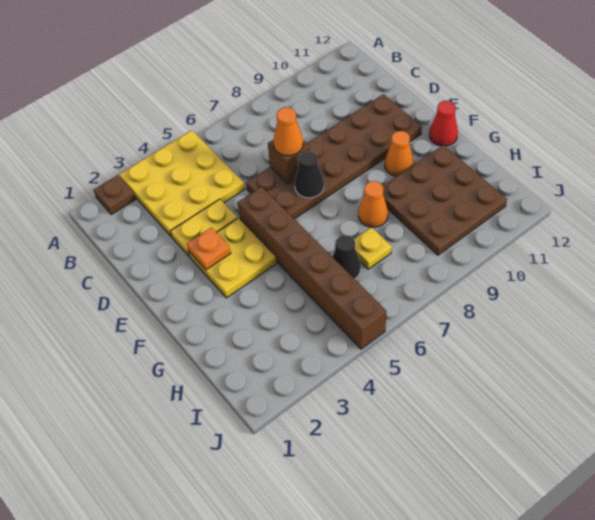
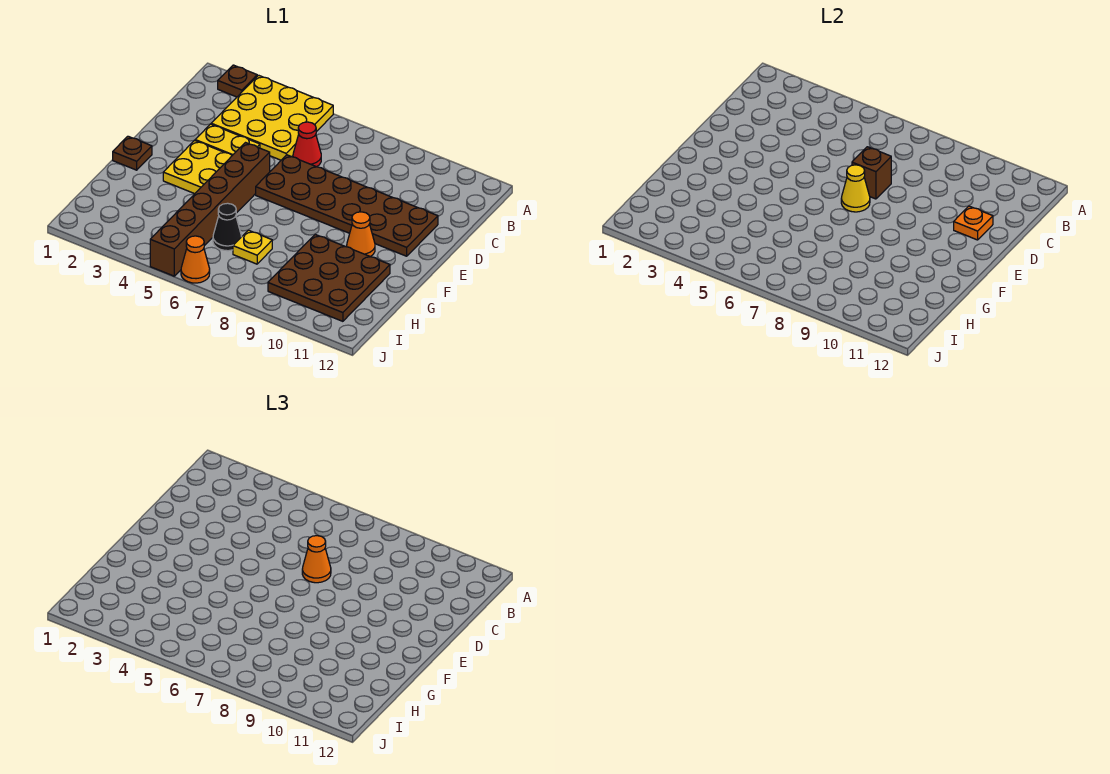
orange plate E3 level 2 -> orange plate D11 level 2
black cone E7 level 2 -> yellow cone E7 level 2
none -> brown plate F1 level 1
red cone F12 level 1 -> red cone C6 level 1
orange cone G8 level 1 -> orange cone J6 level 1

